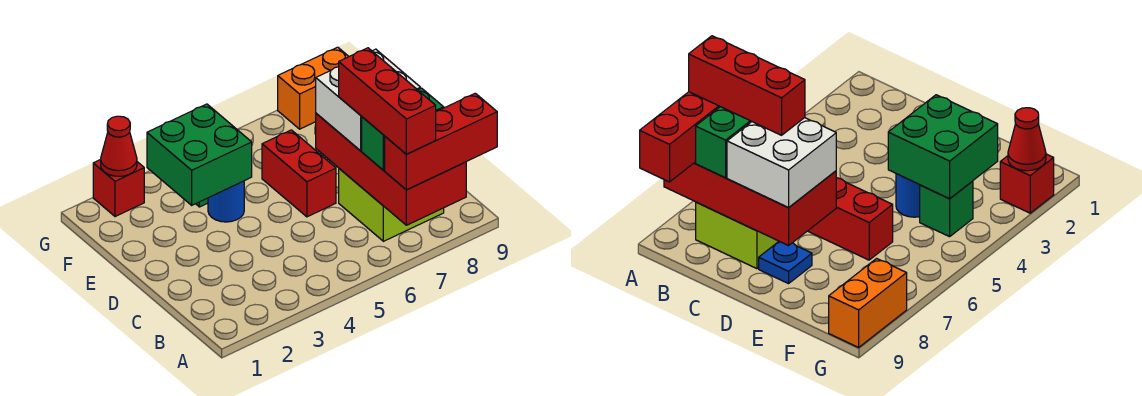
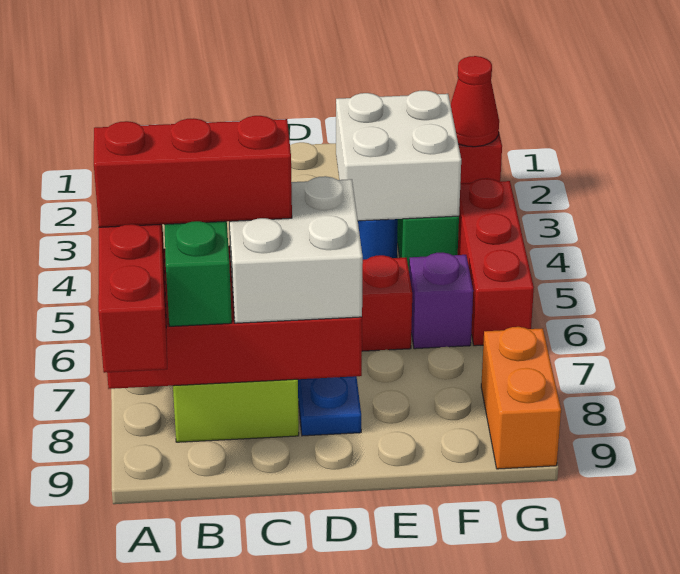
green brick E3:F4 level 2 -> white brick E3:F4 level 2
none -> purple brick F6 level 1
none -> red brick G4:G6 level 1

